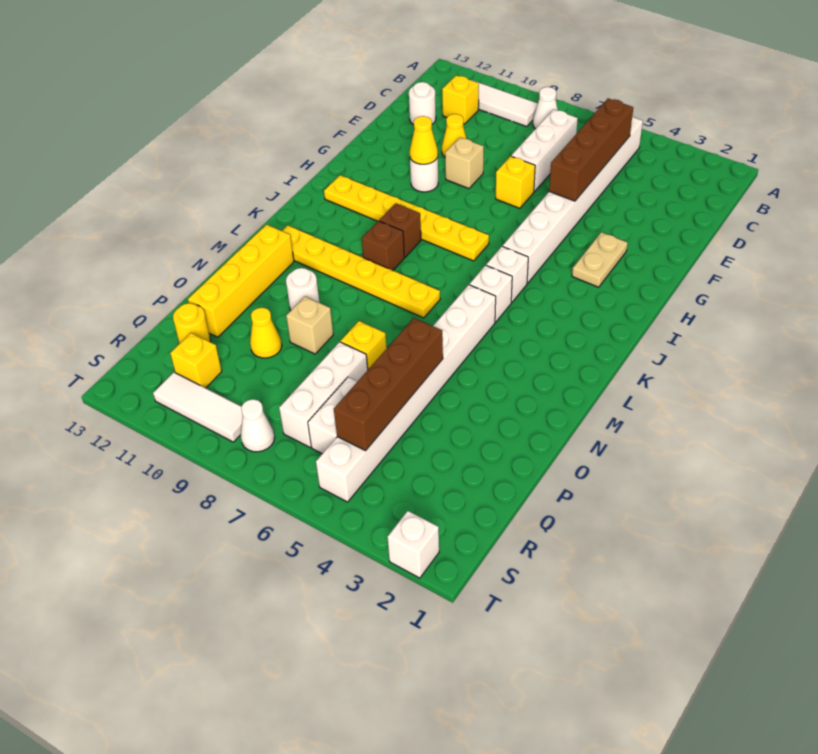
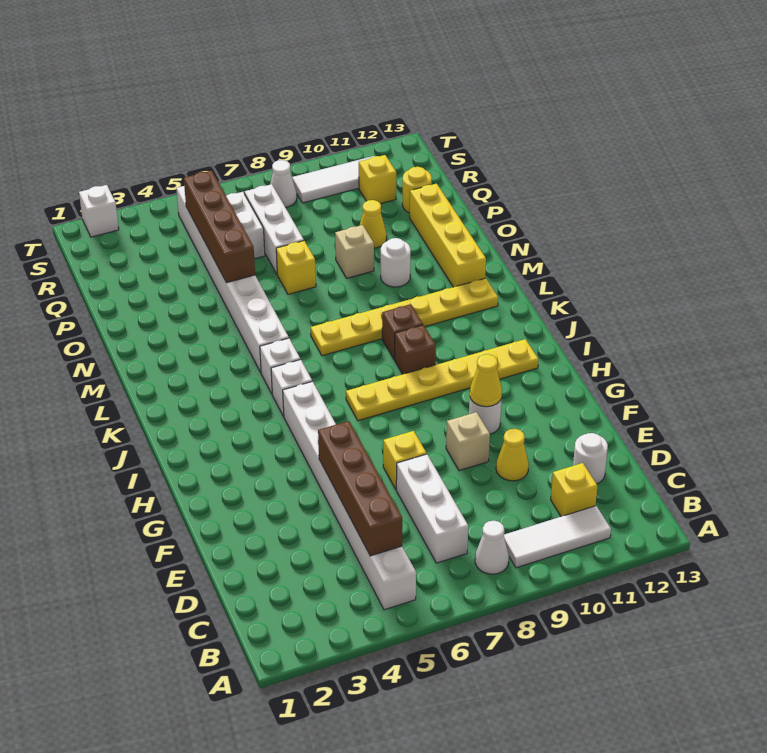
tan plate G3:H3 level 1 -> none

